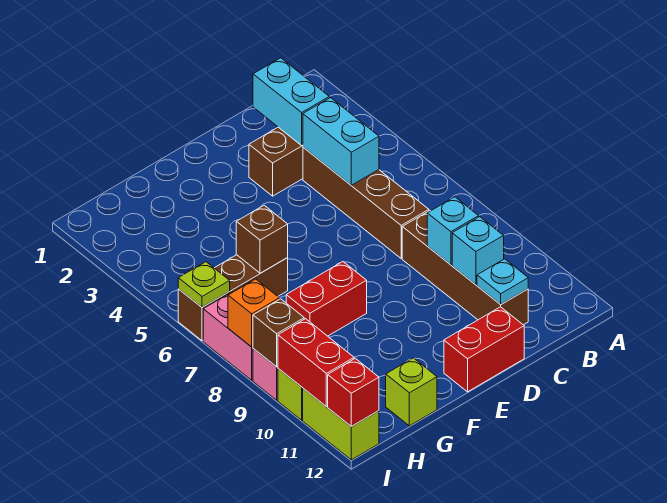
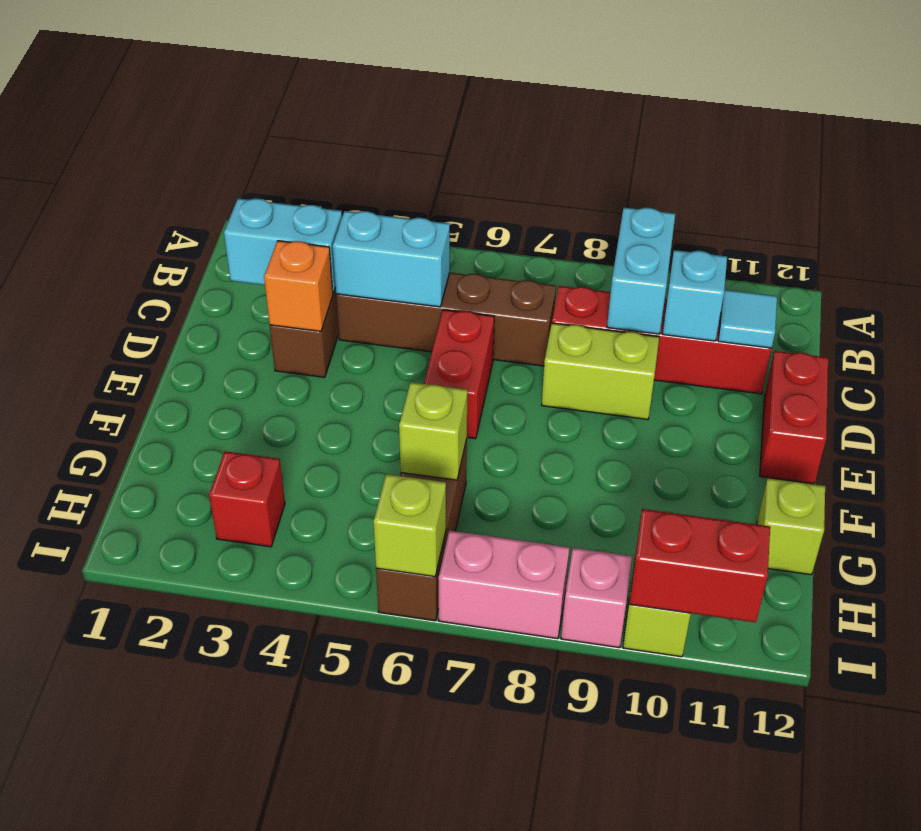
brown brick C8:C11 level 1 -> red brick C8:C11 level 1
cyan brick C9 level 2 -> cyan brick B9:C9 level 2
cyan plate C11 level 2 -> cyan tile C11 level 2
red brick F8:G8 level 1 -> red brick D6:E6 level 1
brown brick G6 level 2 -> lime brick G6 level 2
lime plate I6 level 2 -> lime brick I6 level 2
orange brick I8 level 2 -> orange brick D3 level 2
brown brick I9 level 2 -> none
lime brick I11:I12 level 1 -> lime brick D8:D9 level 1
red brick I12 level 2 -> red brick H3 level 1

